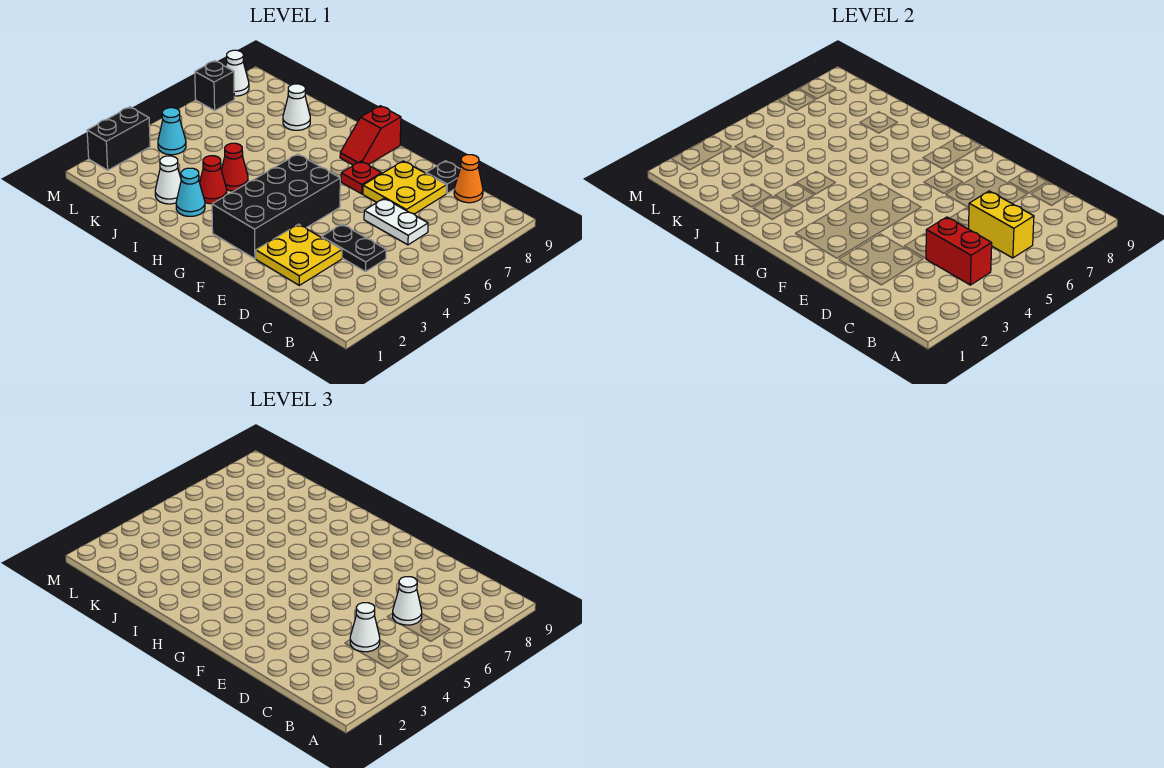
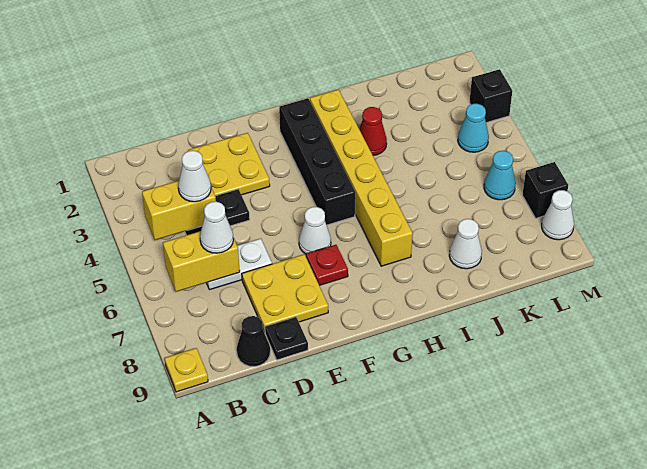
none -> yellow plate A9 level 1
red brick B4:C4 level 2 -> yellow brick B4:C4 level 2
orange cone C9 level 1 -> black cone C9 level 1
black brick F2:G5 level 1 -> black brick G2:G5 level 1
red slope G8:G9 level 1 top 9 -> none
none -> yellow brick H2:H7 level 1
cyan cone I2 level 1 -> cyan cone L6 level 1
red cone I4 level 1 -> none
white cone J2 level 1 -> white cone F6 level 1
black brick M2:M3 level 1 -> black brick M3 level 1

